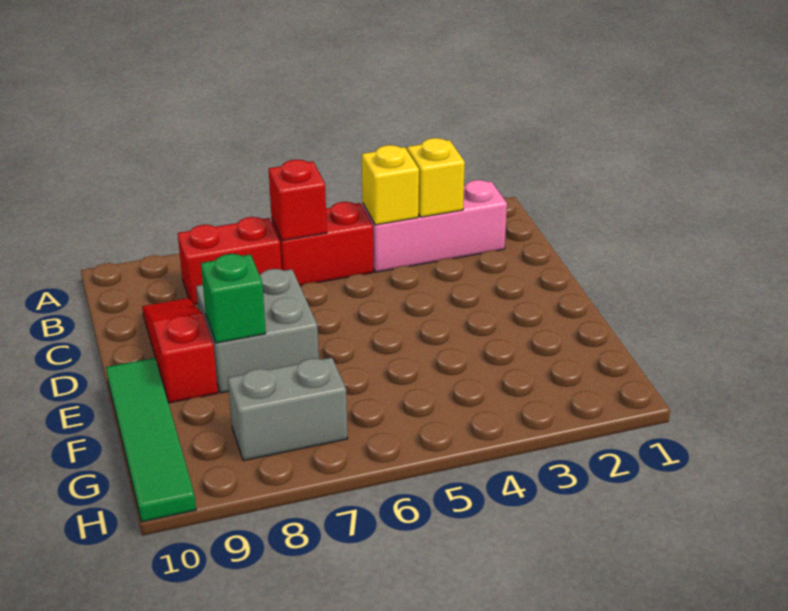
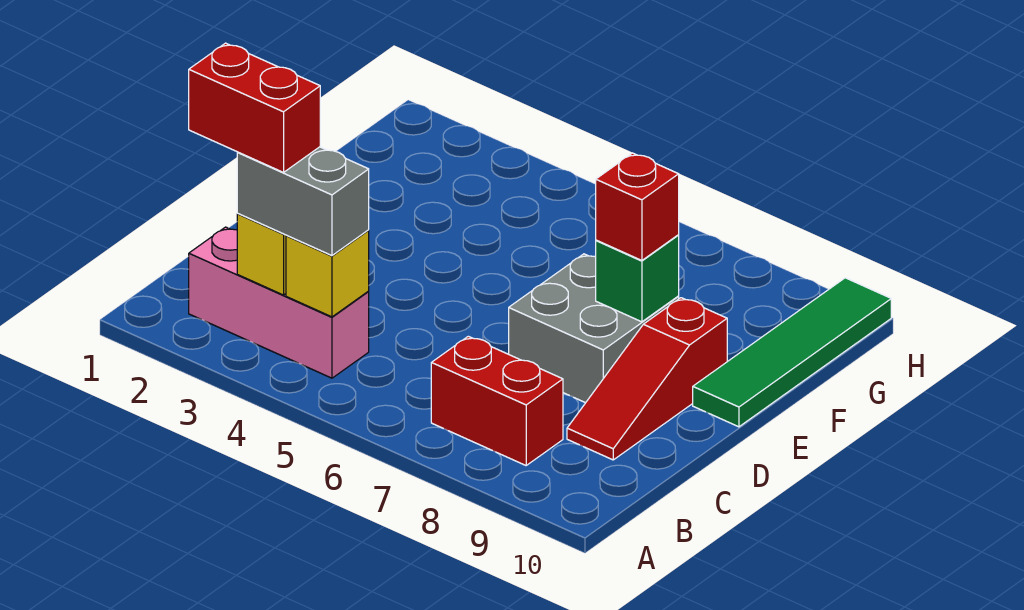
red brick B5:B6 level 1 -> red brick B2:B3 level 4
red brick B6 level 2 -> red brick E8 level 3
grey brick G7:G8 level 1 -> grey brick B3:B4 level 3

